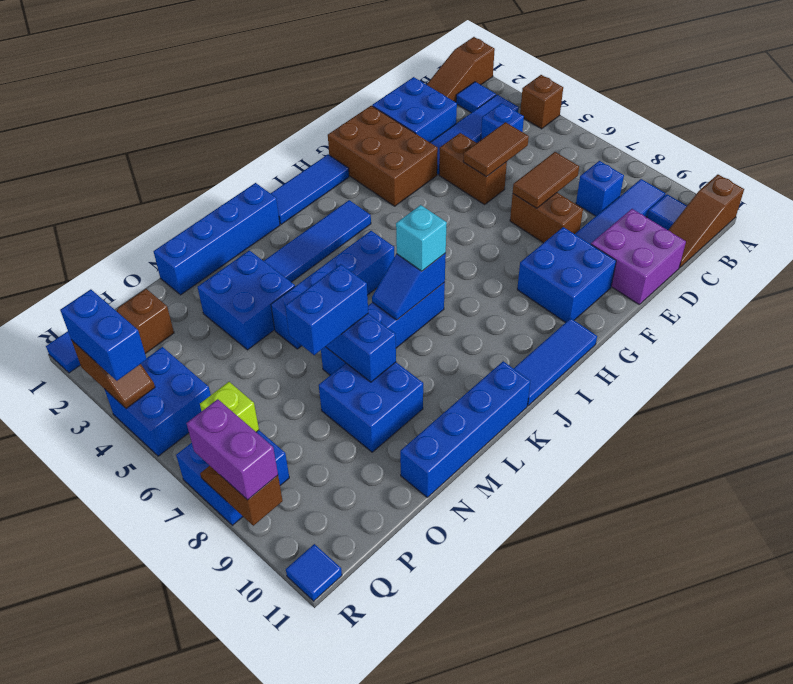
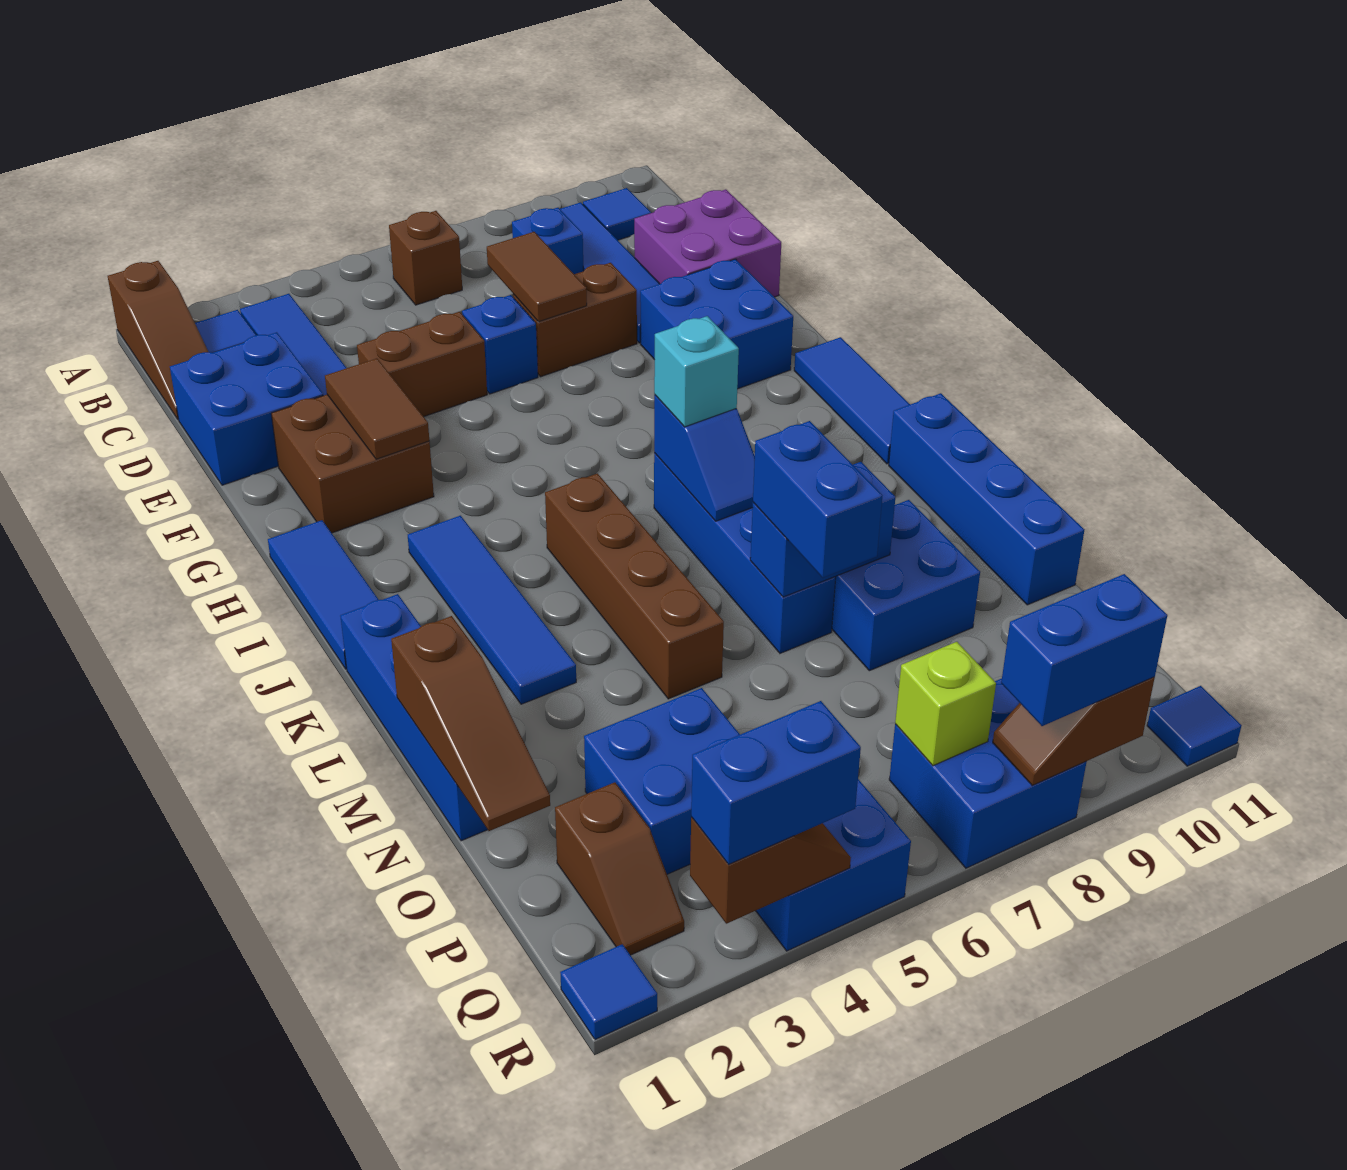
brown brick A4 level 1 -> brown brick B6 level 1
brown slope A11:C11 level 1 top A -> brown slope M1:O1 level 2 top M
blue brick C4 level 1 -> blue brick E6 level 1
brown tile D5:E5 level 2 -> brown tile F3:G3 level 2
brown brick F1:G3 level 1 -> brown brick F2:G3 level 1
blue brick J5:M5 level 1 -> brown brick J5:M5 level 1
blue brick M3:N4 level 1 -> blue brick O3:P4 level 1
purple brick R8:R9 level 3 -> blue brick R8:R9 level 3

